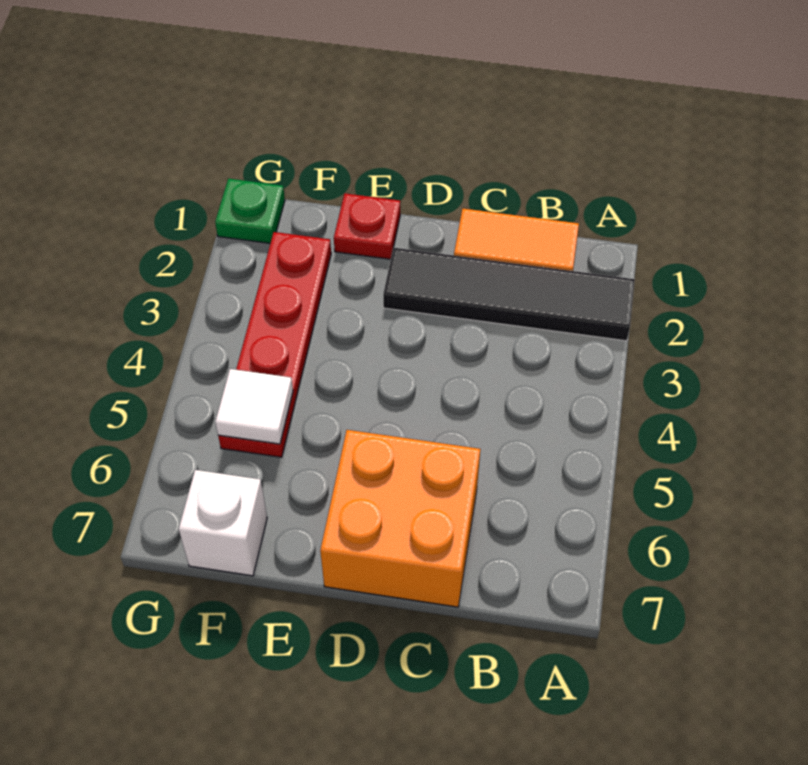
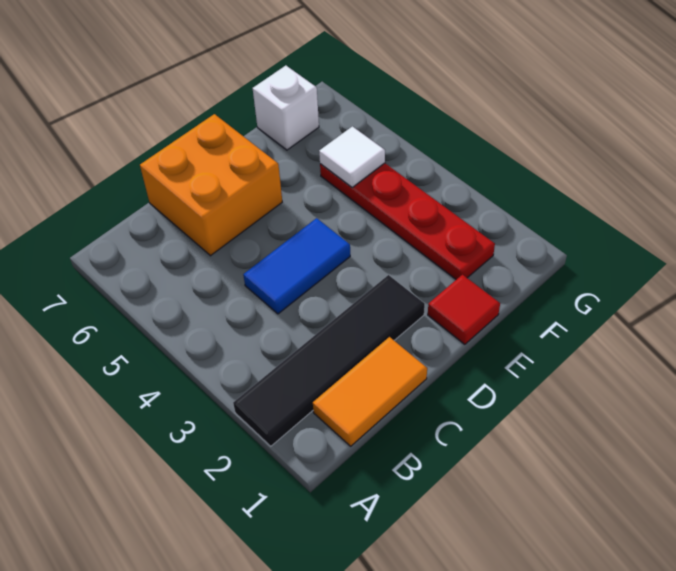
none -> blue tile C4:D4 level 1
red plate E1 level 1 -> red tile E1 level 1
green plate G1 level 1 -> none

